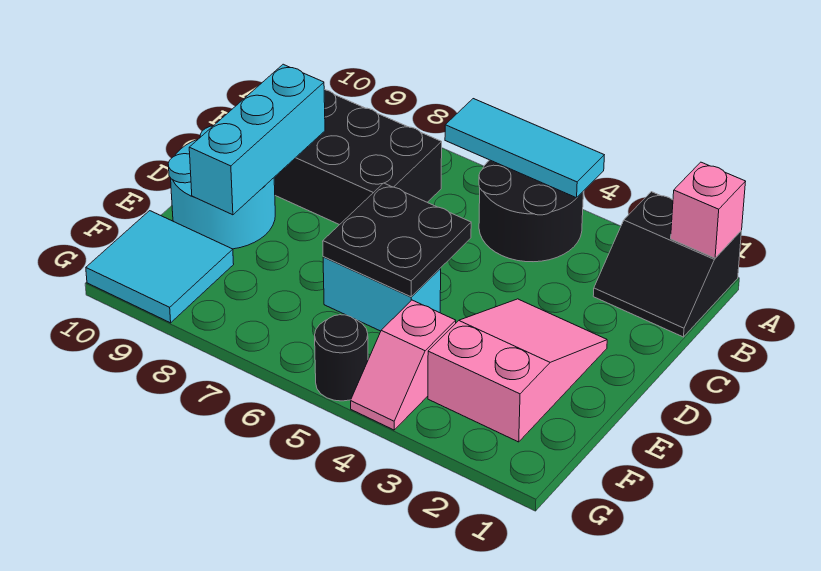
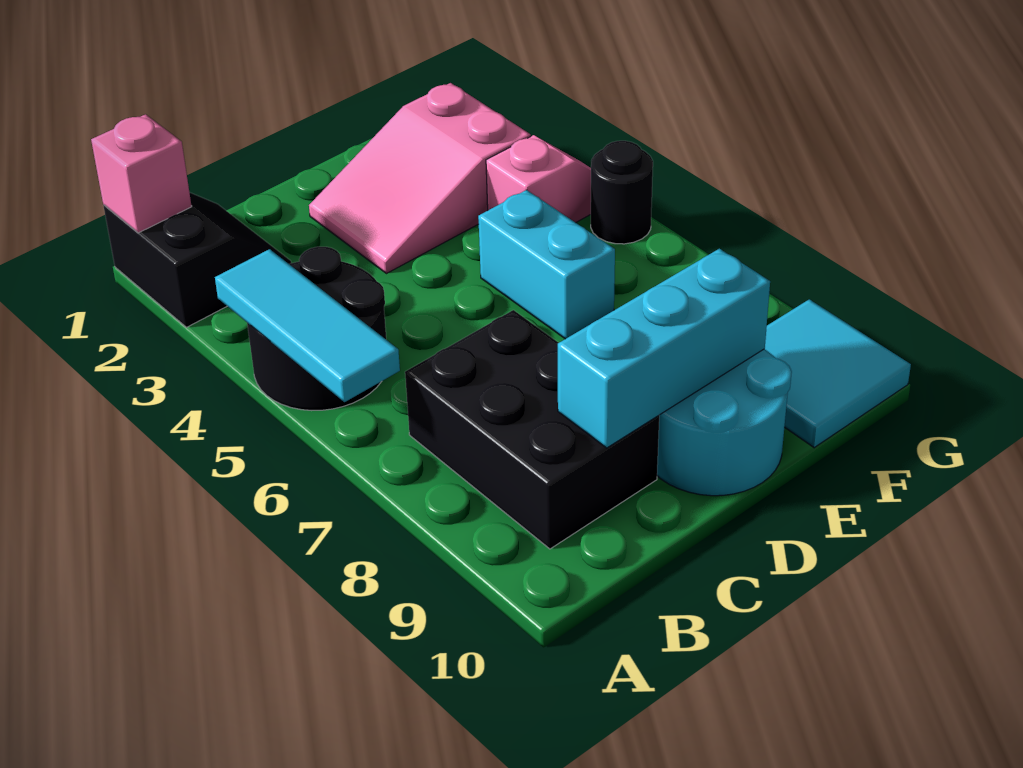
black plate D5:E6 level 2 -> none

